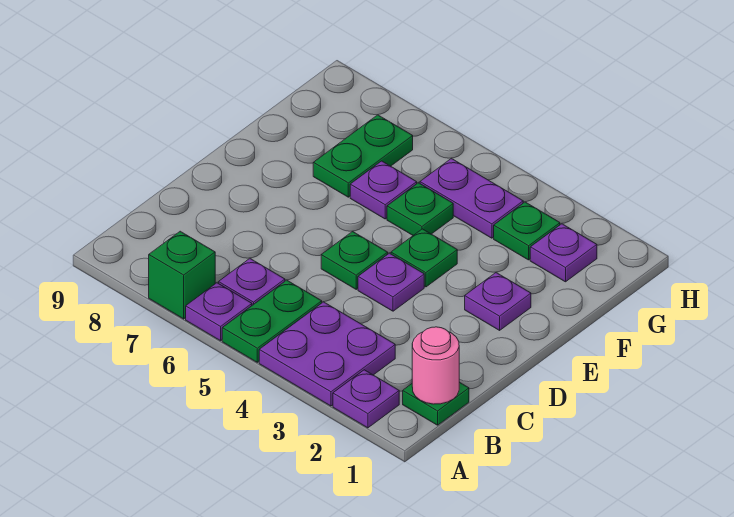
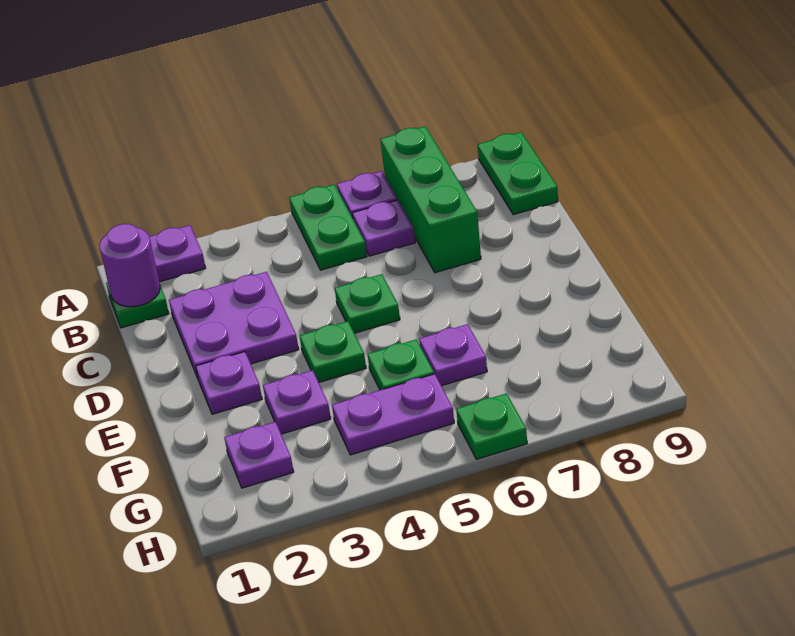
purple plate A3:B4 level 1 -> purple plate C2:D3 level 1
green brick A7 level 1 -> green brick A7:C7 level 1
pink round brick B1 level 2 -> purple round brick B1 level 2
purple plate D4 level 1 -> purple plate F3 level 1
green plate F7:G7 level 1 -> green plate A9:B9 level 1
green plate G3 level 1 -> green plate H6 level 1

